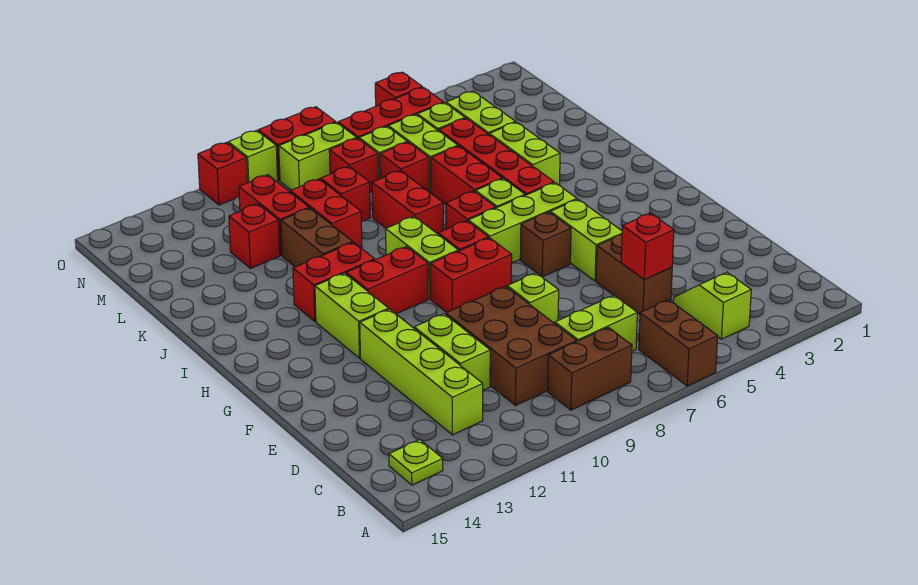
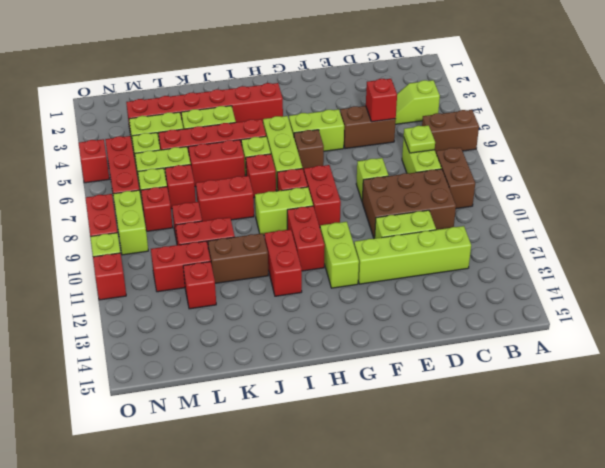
lime plate B14 level 1 -> lime plate C7 level 2
lime brick G12:H12 level 1 -> lime brick G11:G12 level 1
none -> red brick H3:M3 level 1

